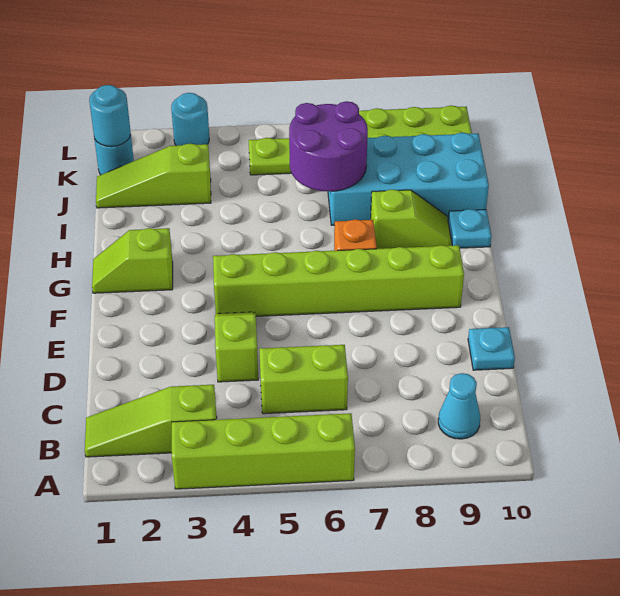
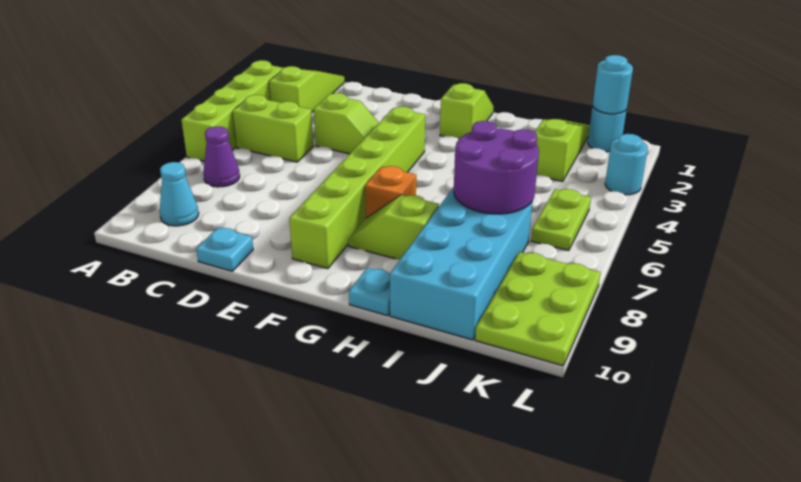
none -> purple cone B7 level 1
lime brick C5:C6 level 1 -> lime brick B5:C5 level 1
lime slope H8:H9 level 1 top 8 -> lime slope G8:H8 level 1 top H

